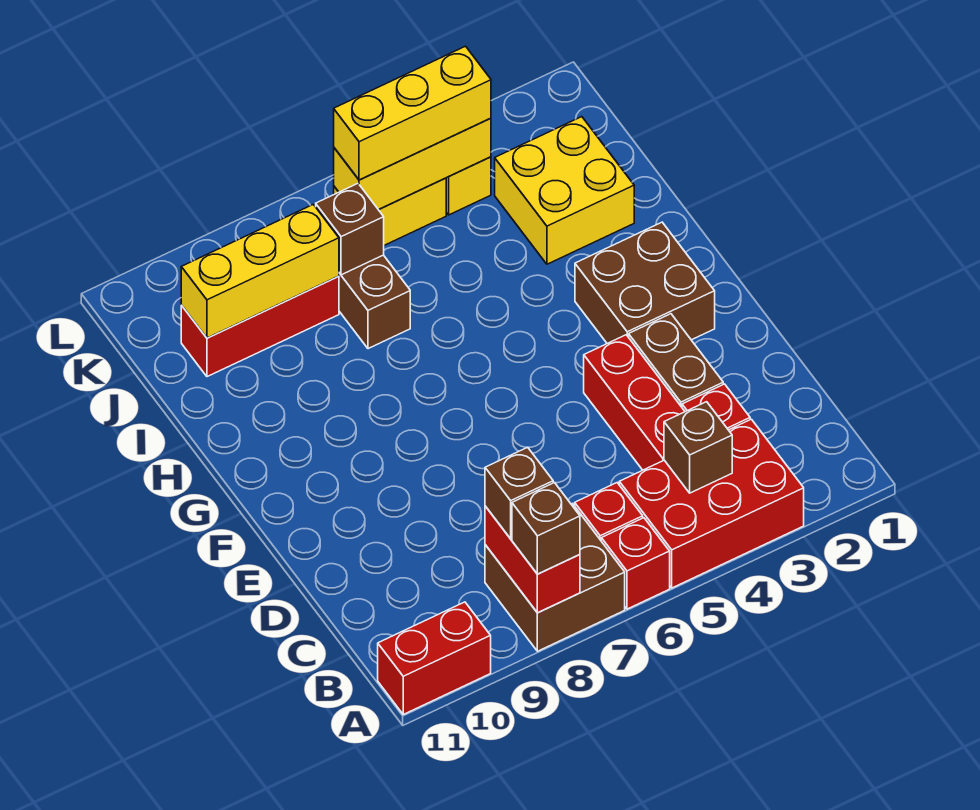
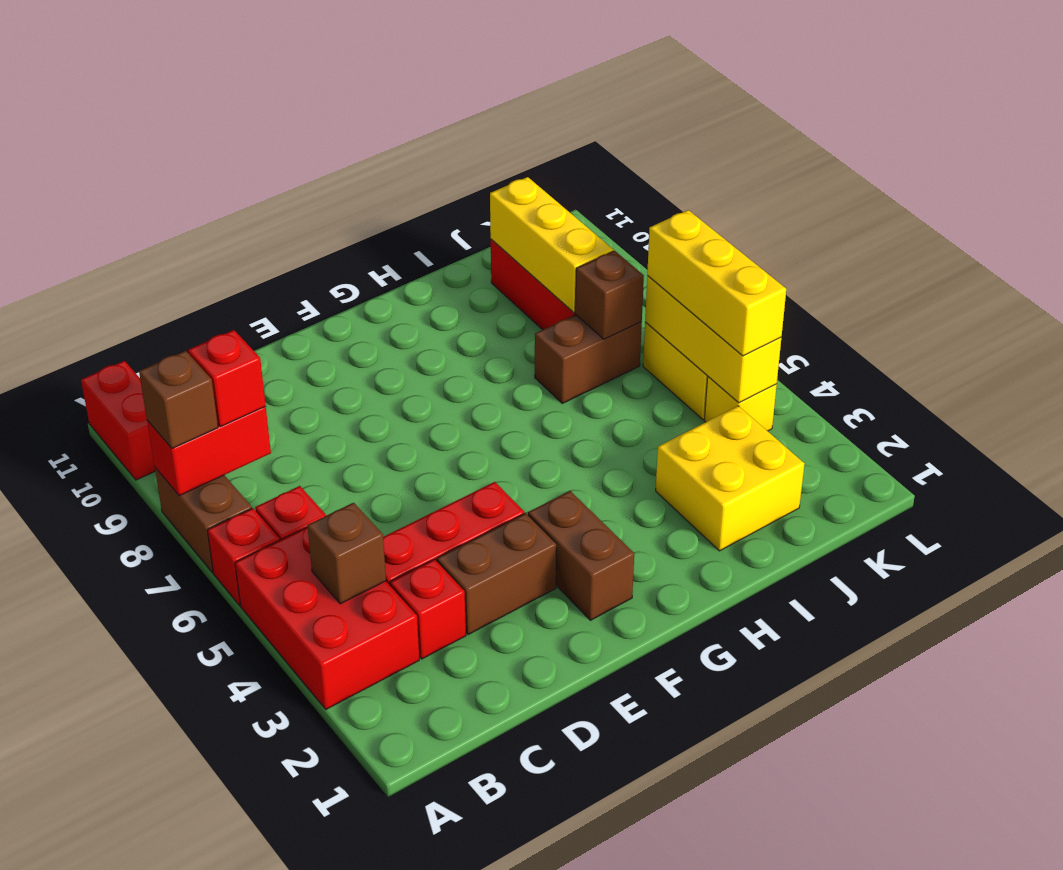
brown brick A7:B8 level 1 -> brown brick A7:A8 level 1
brown brick B8 level 3 -> red brick B8 level 3
brown brick F2:G3 level 1 -> brown brick F2:F3 level 1

